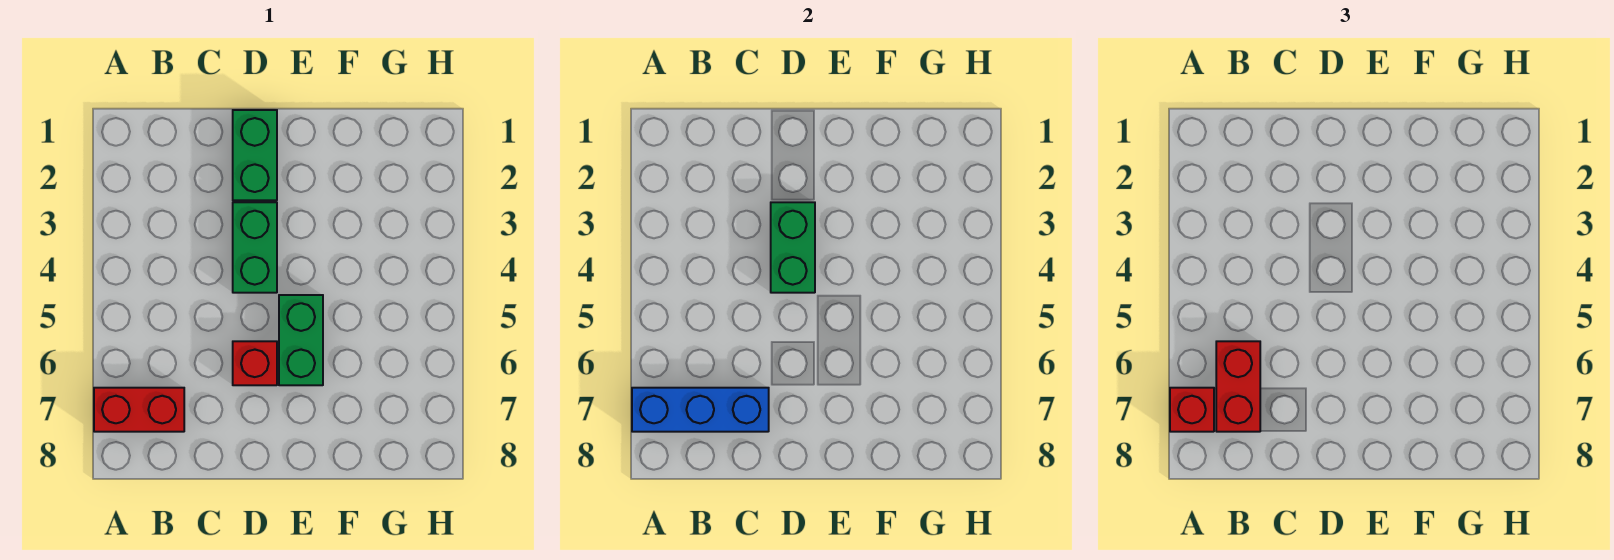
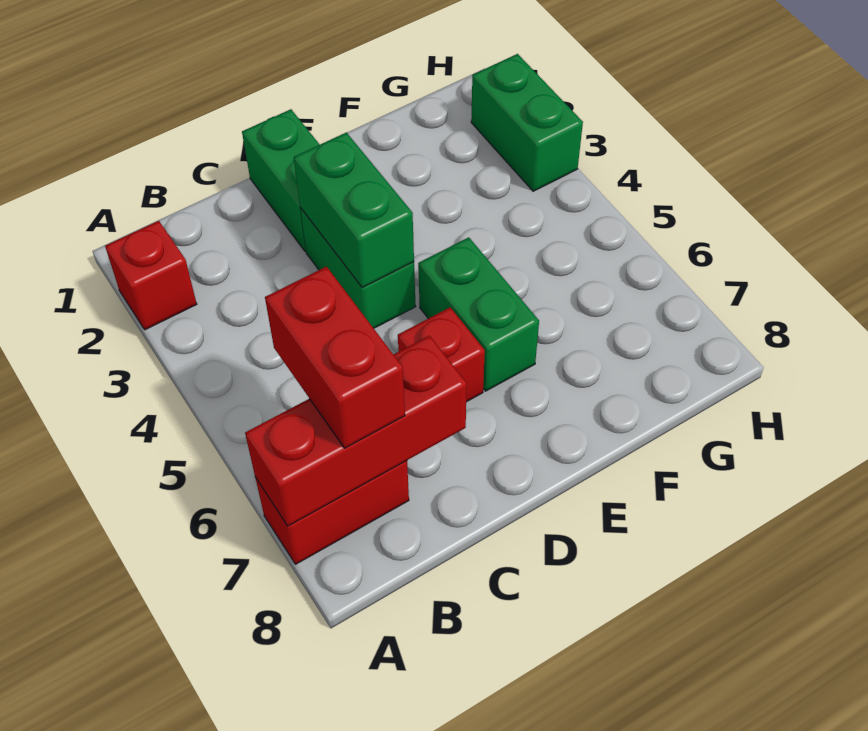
blue brick A7:C7 level 2 -> red brick A7:C7 level 2
red brick A7 level 3 -> red brick A2 level 1
none -> green brick H2:H3 level 1

